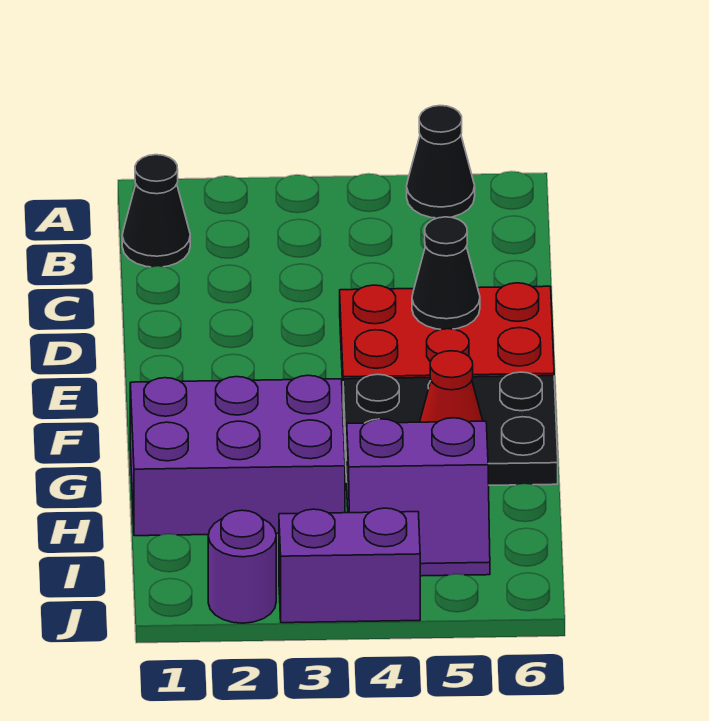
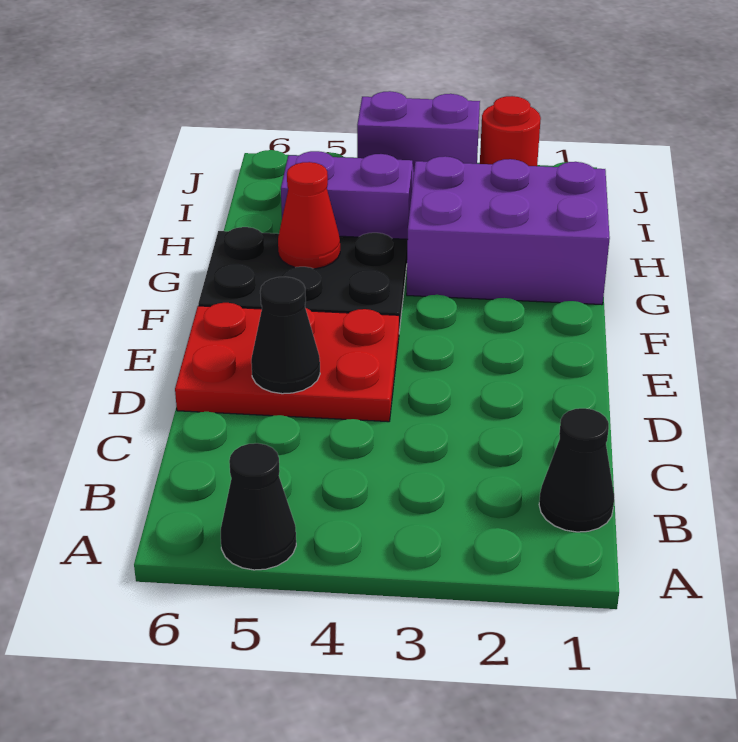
purple round brick J2 level 1 -> red round brick J2 level 1

